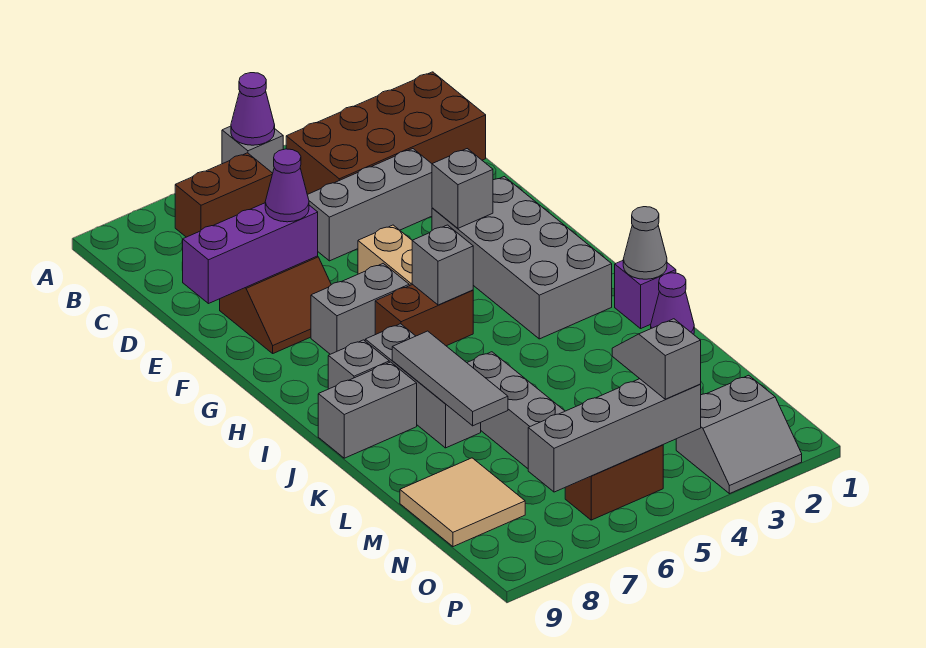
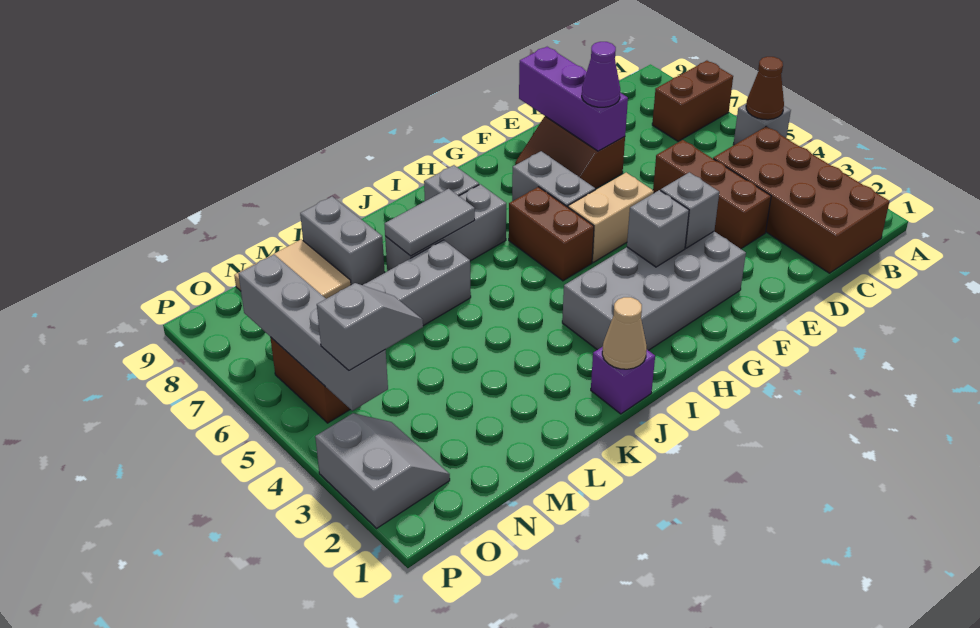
purple cone A5 level 2 -> brown cone A5 level 2
brown brick B6:B7 level 1 -> brown brick A7:B7 level 1
grey brick D3:D5 level 1 -> brown brick D3:D5 level 1
grey brick H5 level 2 -> grey brick G3 level 2
grey cone J1 level 2 -> tan cone J1 level 2
grey tile J7:L7 level 2 -> grey tile J7:K7 level 2
grey brick J8:J9 level 1 -> grey brick L8:L9 level 1
purple cone K1 level 1 -> none
grey slope O2:P3 level 1 top O -> grey slope O2:P3 level 1 top P

